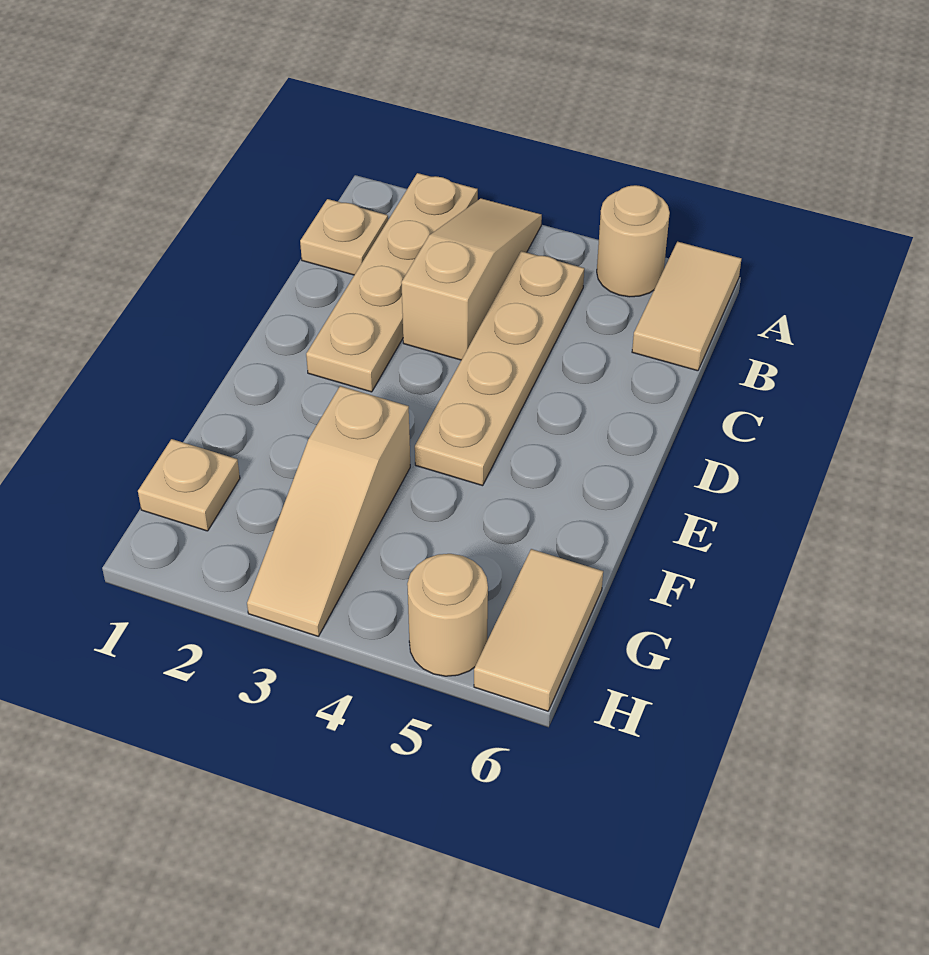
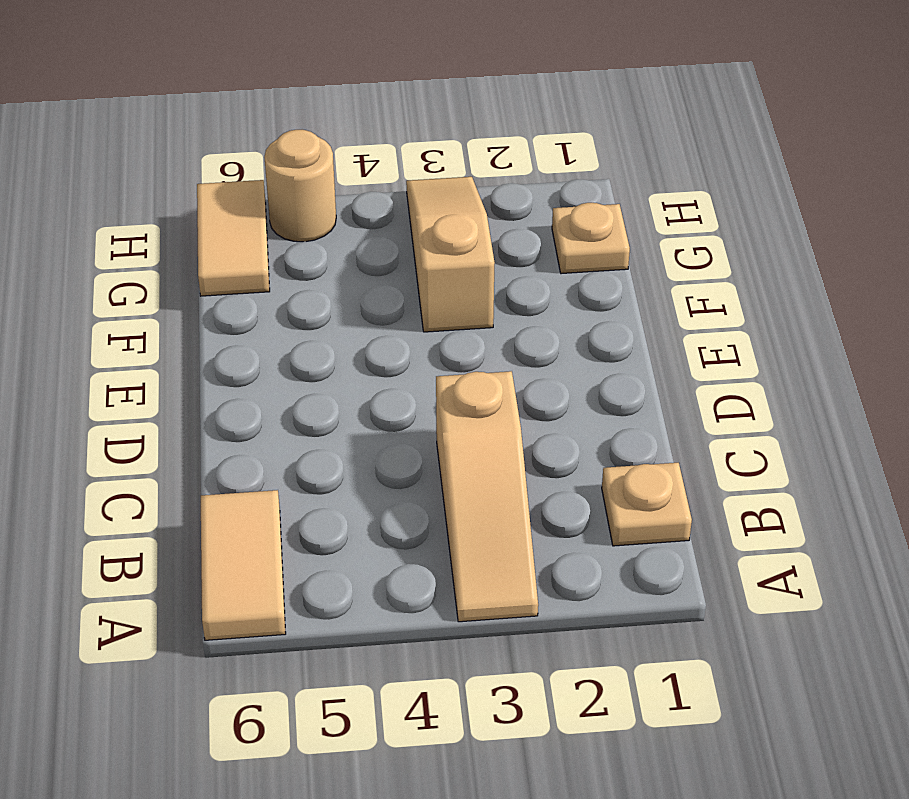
tan plate A2:D2 level 1 -> none
tan round brick A5 level 1 -> none
tan plate B4:E4 level 1 -> none

